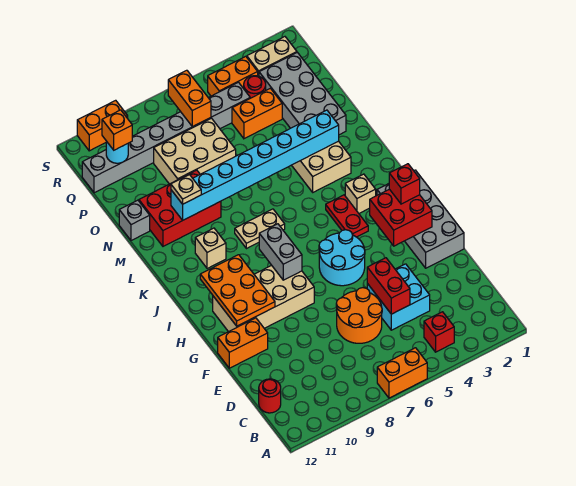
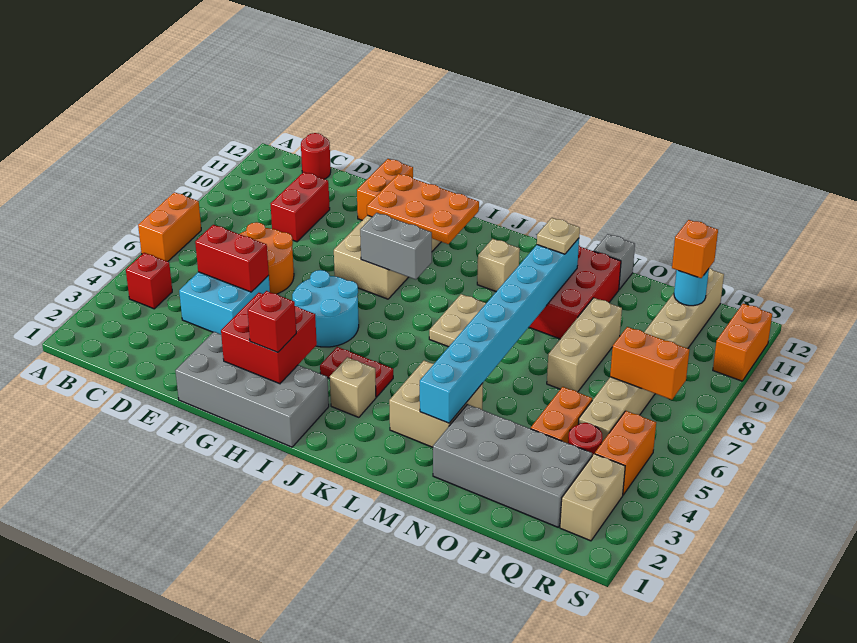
none -> red brick D9:D10 level 1
tan brick O7:P9 level 1 -> tan brick O7:O9 level 1
grey brick Q5:Q12 level 1 -> tan brick Q5:Q12 level 1

